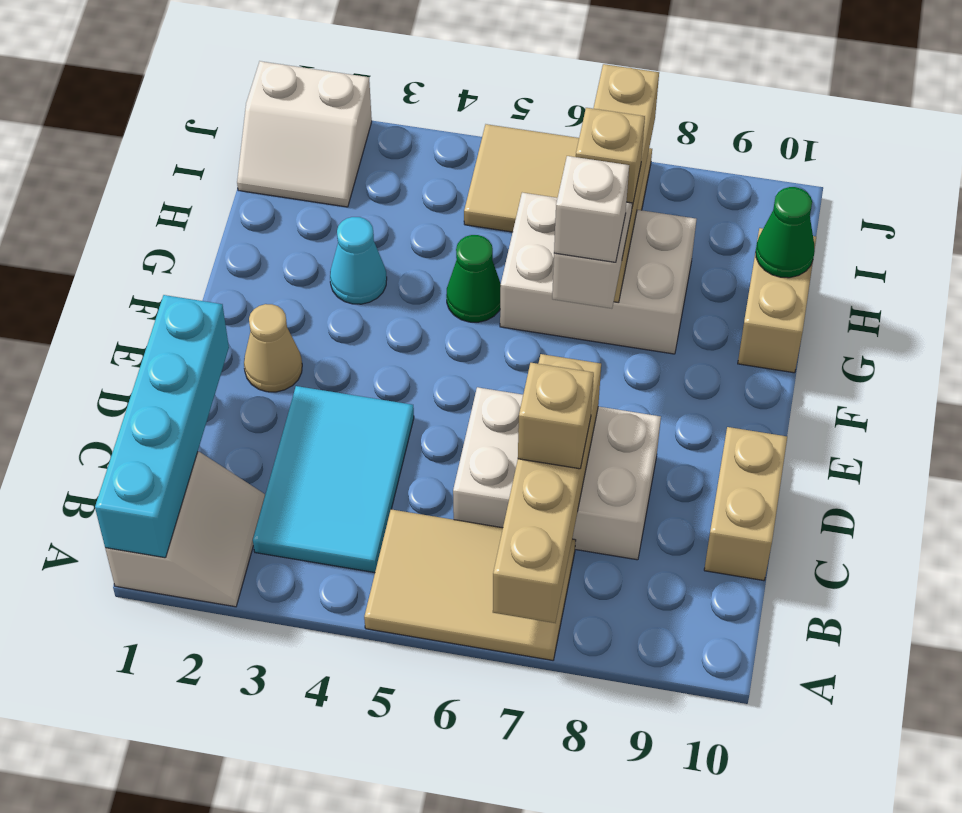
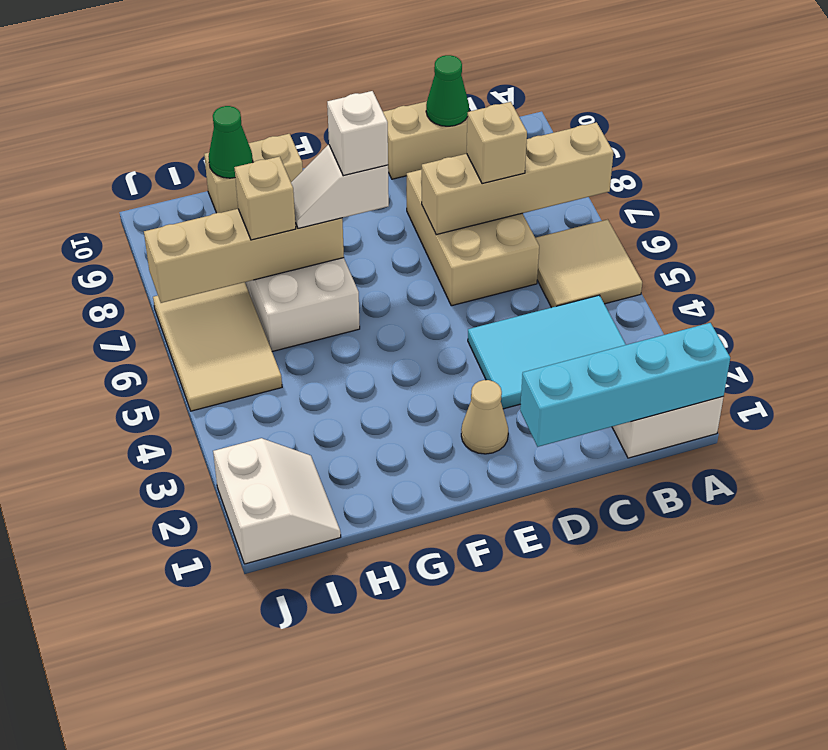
tan tile A5:B7 level 1 -> tan tile A5:B6 level 1
white brick C6:D8 level 1 -> tan brick C6:D8 level 1
cyan cone G3 level 1 -> none
green cone G5 level 1 -> green cone C10 level 2

